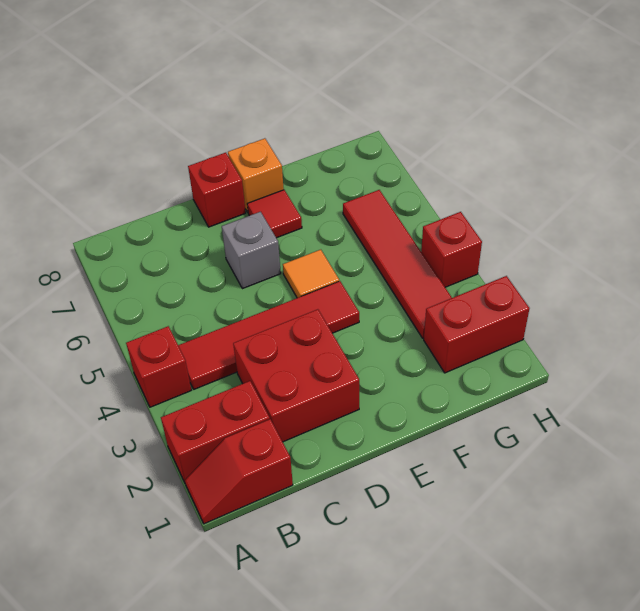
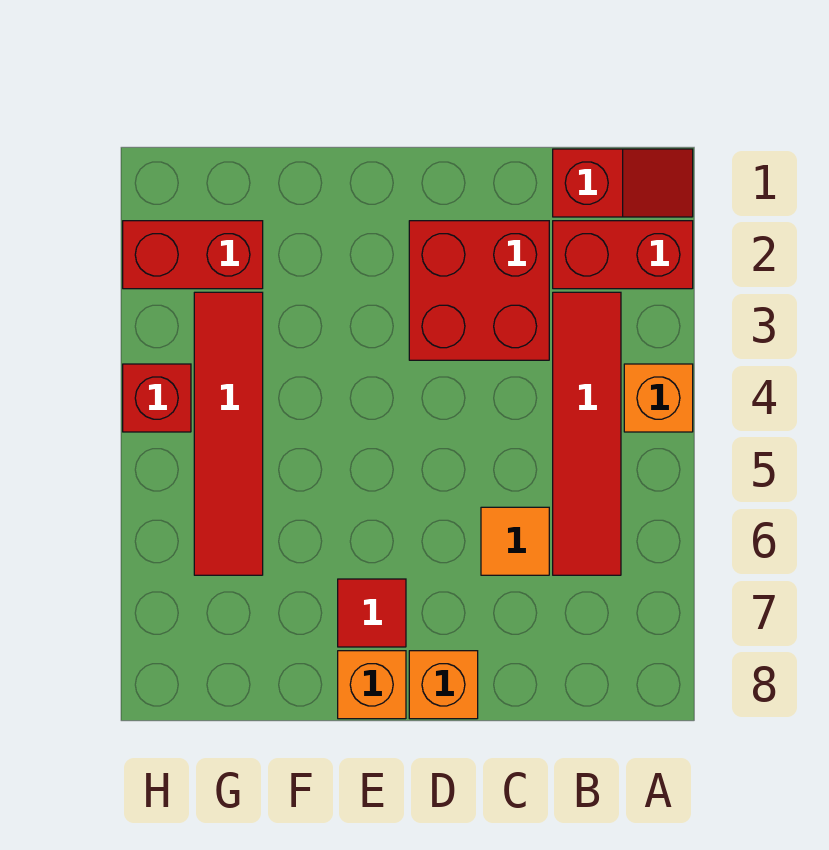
red brick A4 level 1 -> orange brick A4 level 1
red tile B4:E4 level 1 -> red tile B3:B6 level 1
grey brick D6 level 1 -> none
red brick D8 level 1 -> orange brick D8 level 1
orange tile E5 level 1 -> orange tile C6 level 1

